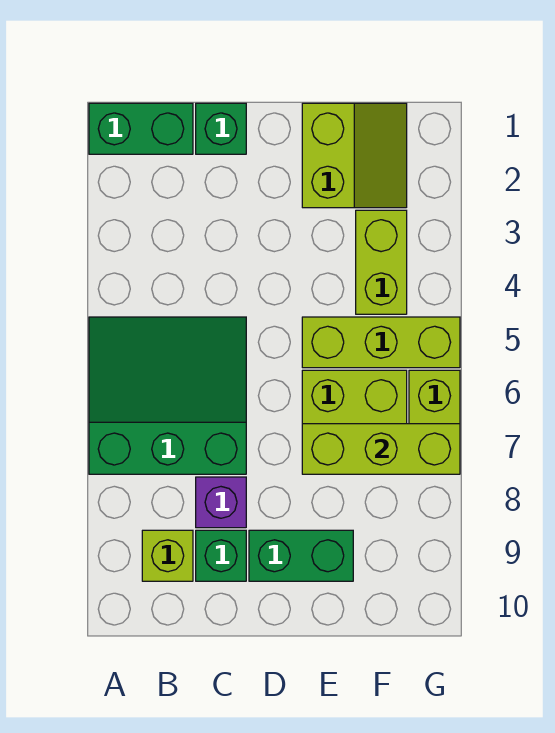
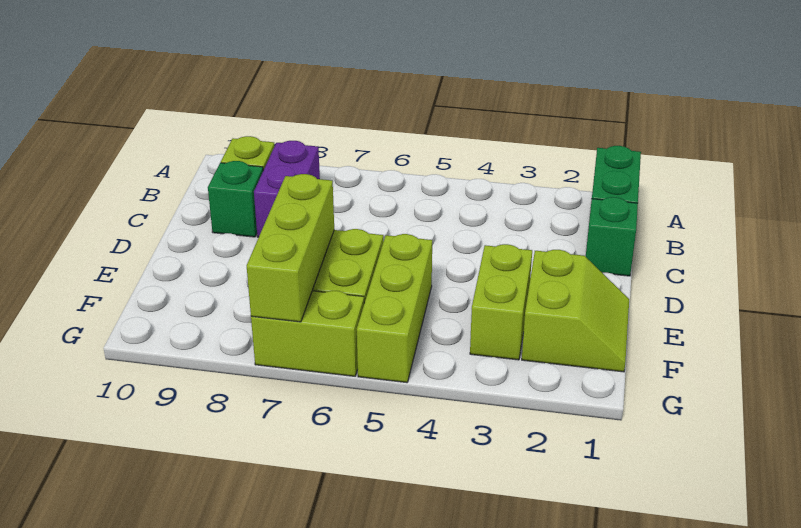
green slope A5:C7 level 1 top 7 -> none
purple brick C8 level 1 -> purple brick B8:C8 level 1
green brick D9:E9 level 1 -> none
lime slope E1:F2 level 1 top E -> lime slope E1:F2 level 1 top 2
lime brick F3:F4 level 1 -> lime brick E3:F3 level 1

